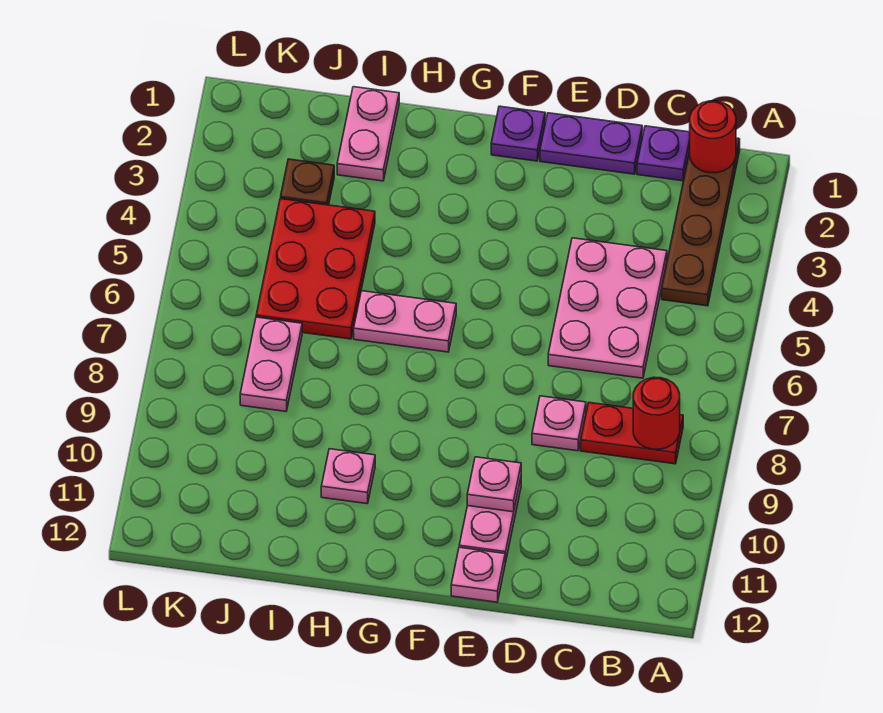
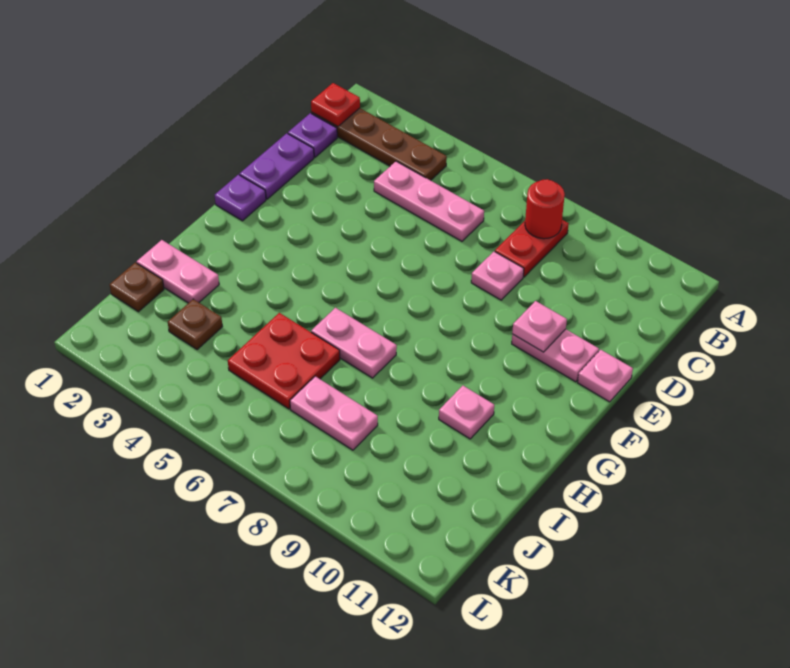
red round brick B1 level 2 -> red plate B1 level 2
pink plate C4:D6 level 1 -> pink plate C4:C6 level 1
pink plate G6:H6 level 1 -> pink plate H6:H7 level 1
red plate I4:J6 level 1 -> red plate I5:J6 level 1
none -> brown plate J1 level 1

